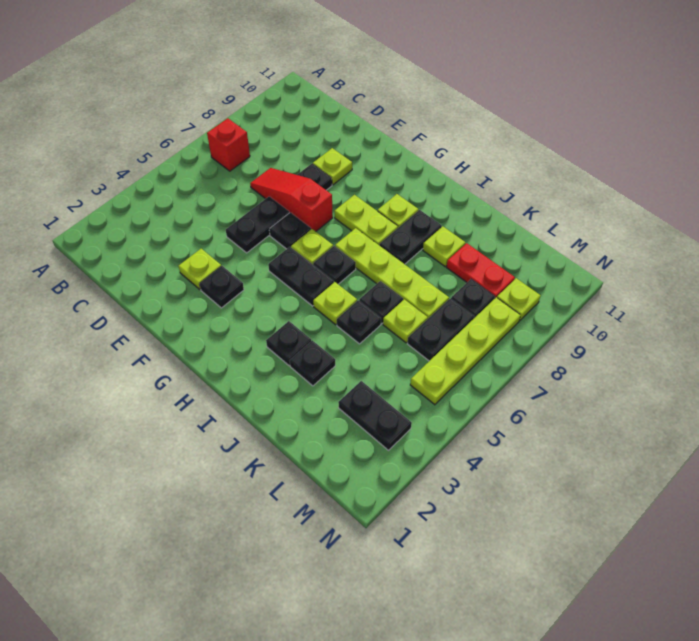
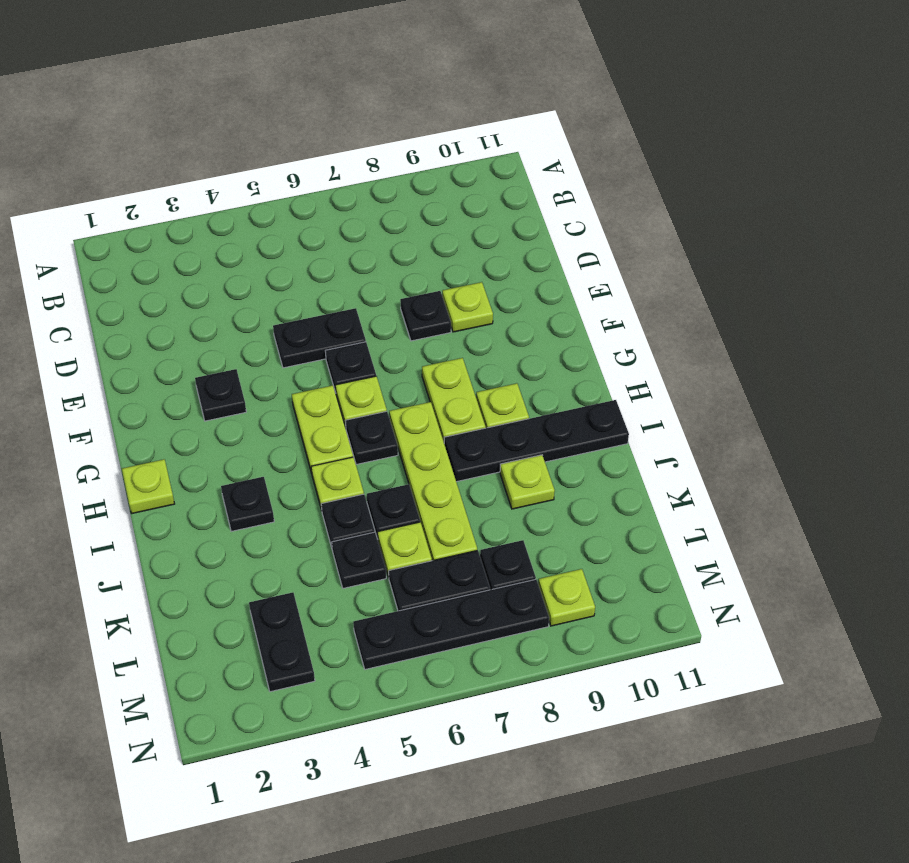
red brick B7 level 1 -> none
red slope D7:F7 level 1 top F -> none
lime plate E3 level 1 -> lime plate H1 level 1
black plate G5:H5 level 1 -> lime plate G5:H5 level 1
black plate I8:I9 level 1 -> black plate I8:I11 level 1
black plate J3 level 1 -> black plate K5 level 1
red plate K9:L9 level 1 -> none
lime plate M5:M8 level 1 -> black plate M5:M8 level 1

